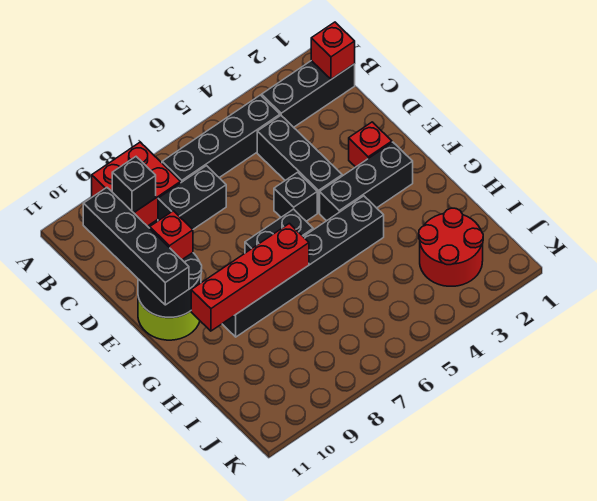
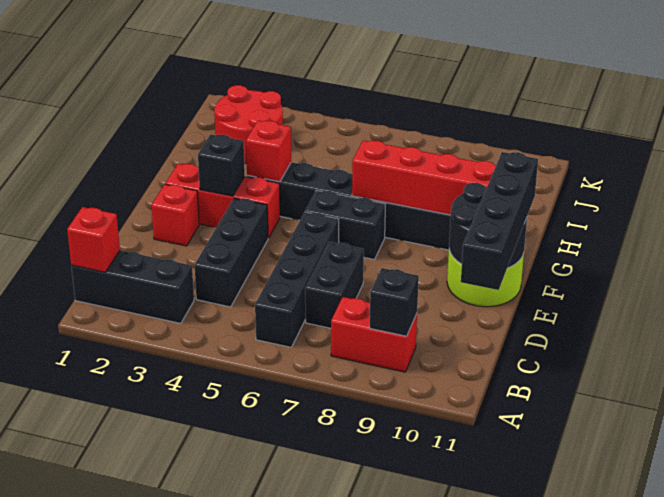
red brick A8:B9 level 1 -> red brick B8:B9 level 1
black brick B4:B7 level 1 -> black brick B6:E6 level 1
black brick C7:C8 level 1 -> black brick C7:D7 level 1
black brick E5 level 1 -> black brick F3 level 2
red brick E10 level 3 -> red brick G4 level 2
black brick F2:F4 level 1 -> red brick F2:F4 level 1

